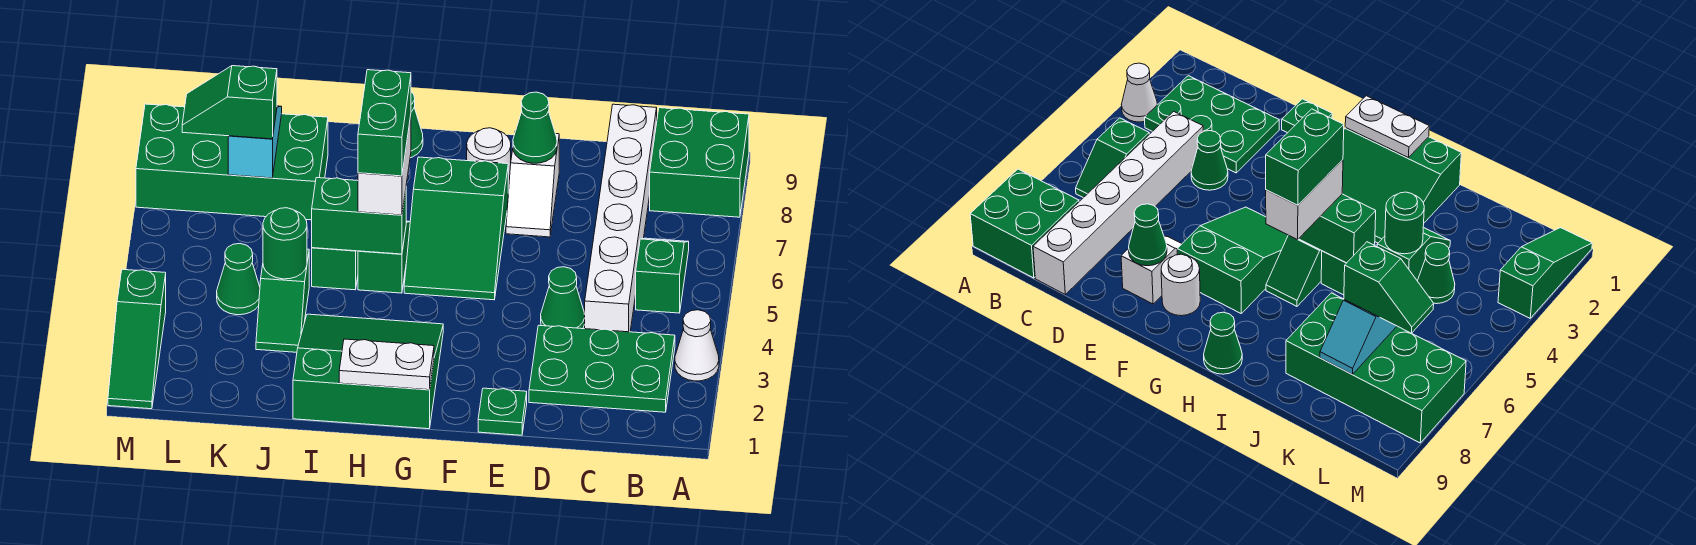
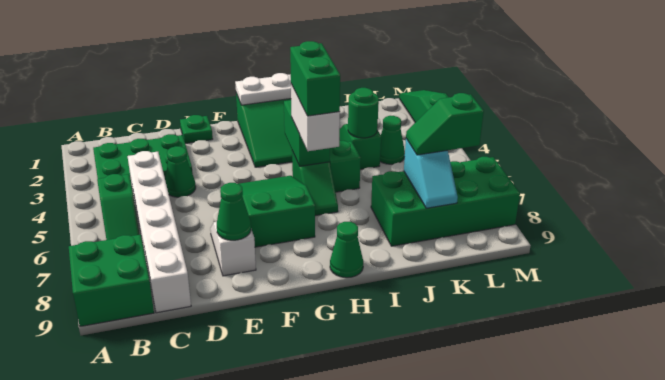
white cone A3 level 1 -> none
white round brick F8 level 1 -> none
green brick H5:I5 level 2 -> green brick H4:H5 level 2
green slope K7:L7 level 3 top K -> green slope K7:L7 level 3 top L

